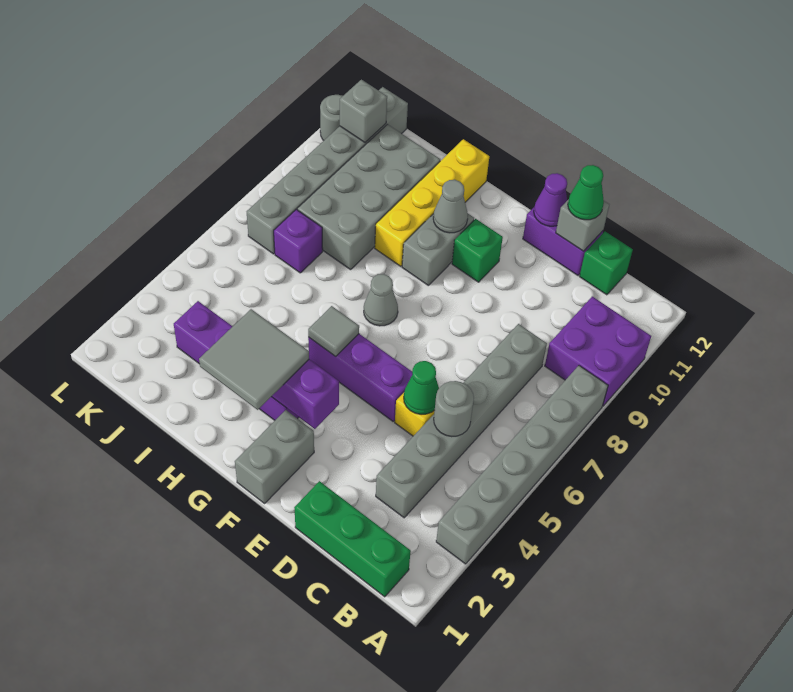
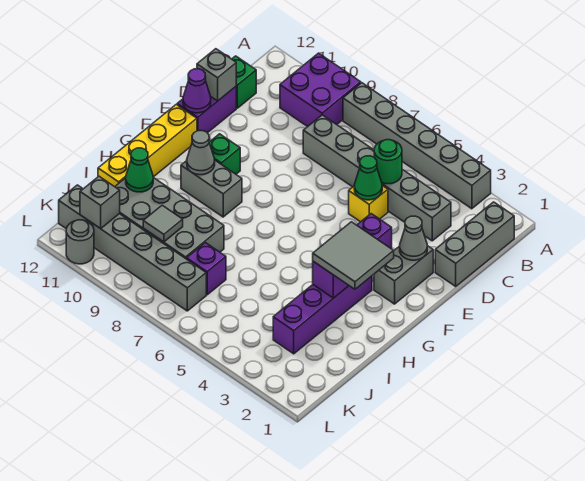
green brick B1:D1 level 1 -> grey brick B1:D1 level 1
grey round brick C5 level 2 -> green round brick C5 level 2
green cone D12 level 3 -> green cone I11 level 2
purple brick E5:G5 level 1 -> none
grey brick F1:F2 level 1 -> grey brick E2:F2 level 1
grey tile G5 level 2 -> grey tile J9 level 2
grey cone G7 level 1 -> grey cone E2 level 2
yellow brick H9:H12 level 1 -> yellow brick F12:I12 level 1

